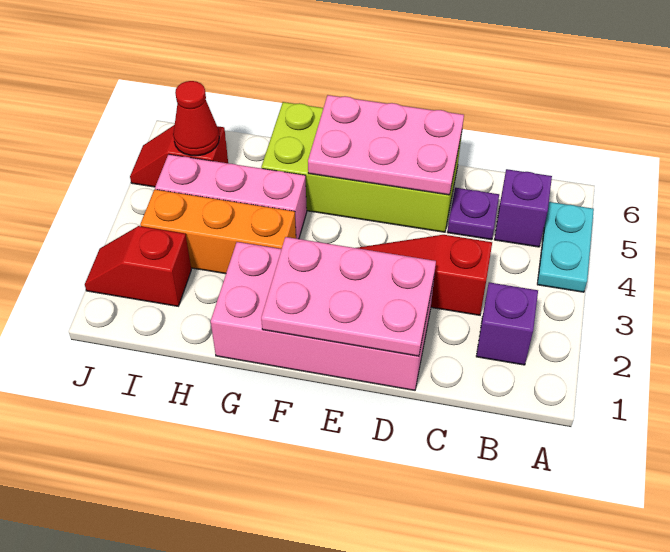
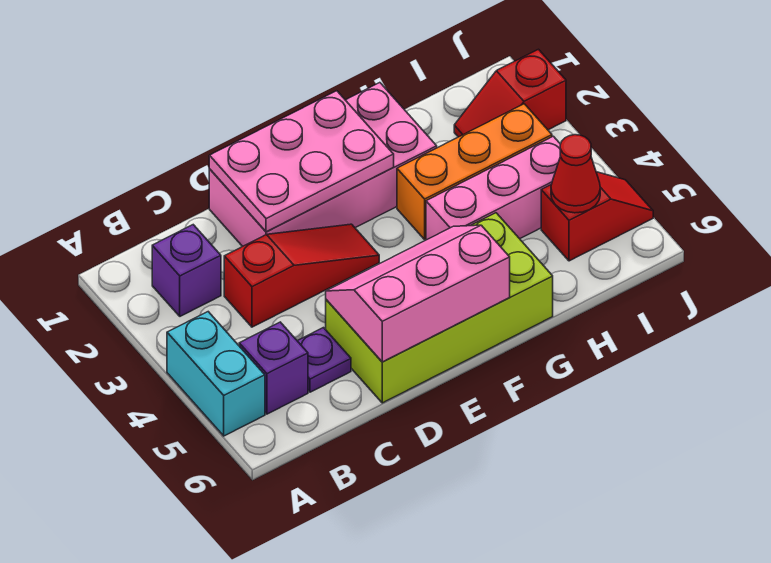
cyan plate A4:A5 level 1 -> cyan brick A4:A5 level 1
pink plate D5:F6 level 2 -> pink slope D5:F6 level 2 top 6
red slope I2:J2 level 1 top I -> red slope I2:J2 level 1 top J

